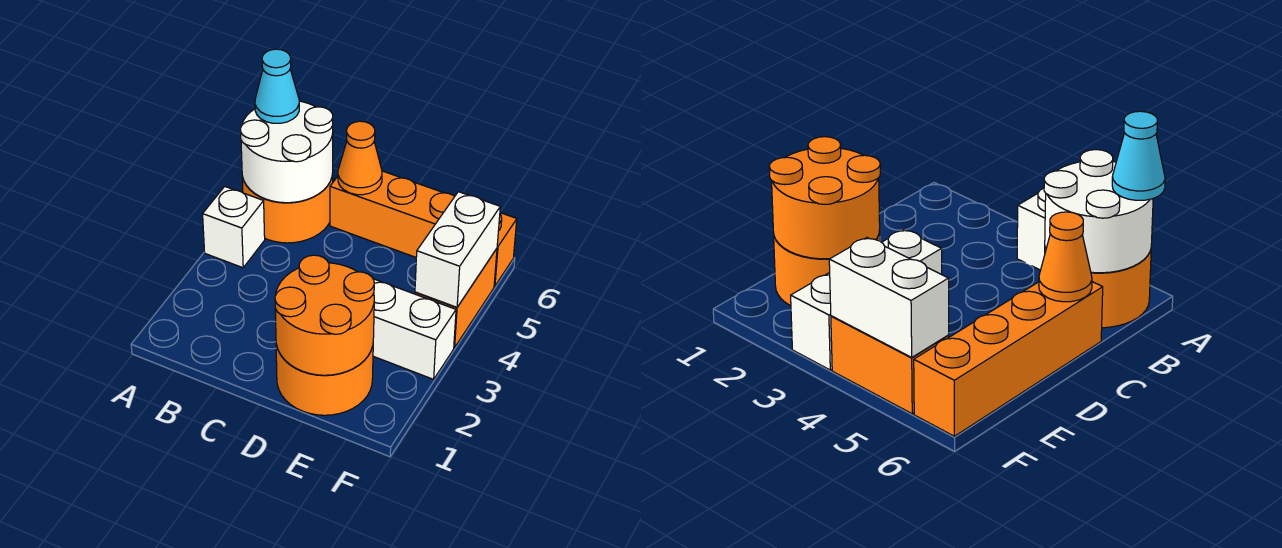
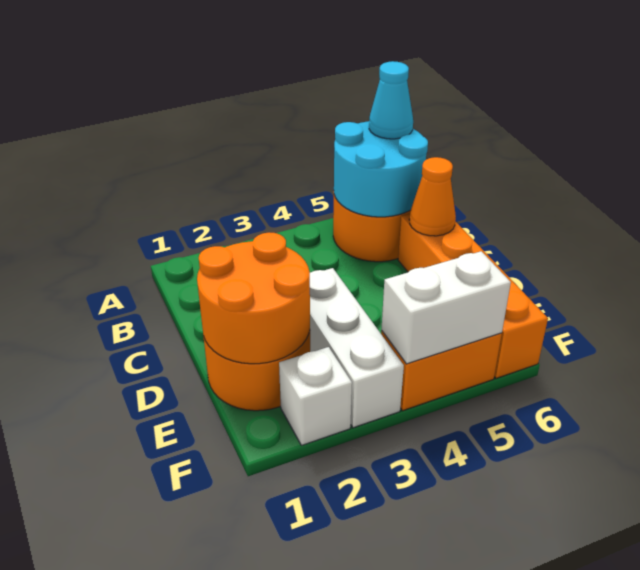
white brick A4 level 1 -> white brick F2 level 1
white round brick A5:B6 level 2 -> cyan round brick A5:B6 level 2

